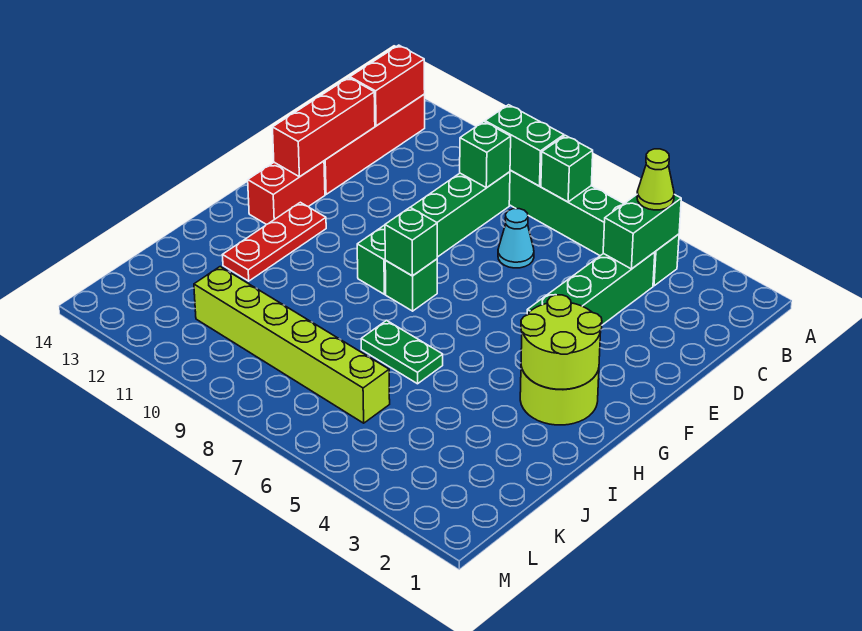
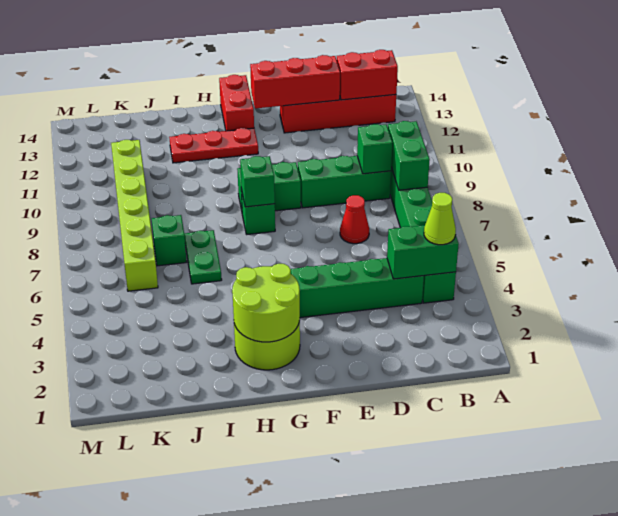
green brick B7 level 2 -> green brick J7 level 1
cyan cone D7 level 1 -> red cone D7 level 1
red brick F13:G13 level 1 -> red brick G13:G14 level 1

